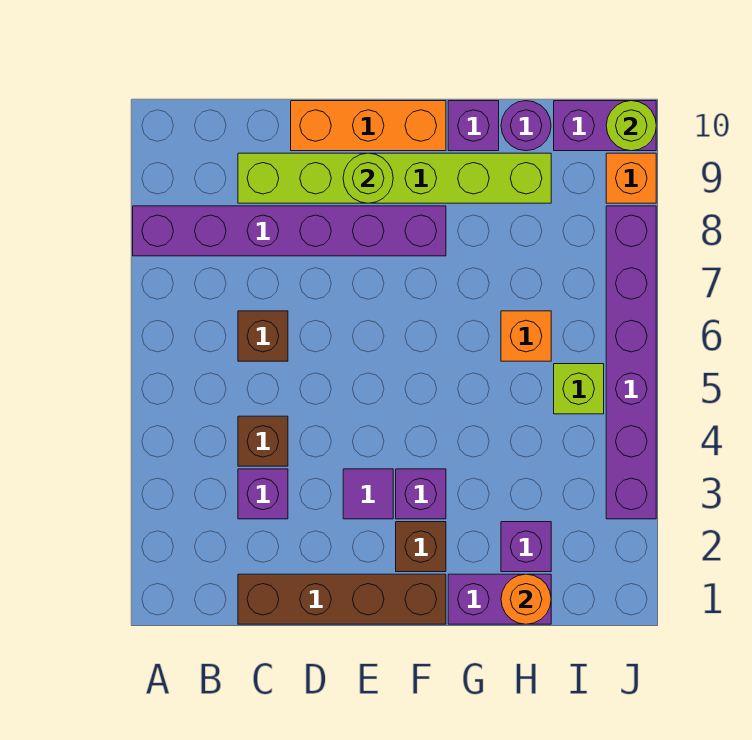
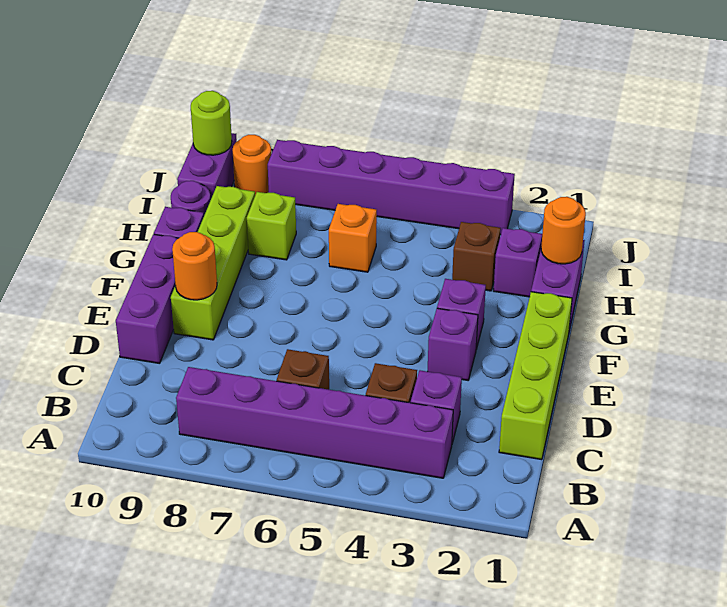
purple brick A8:F8 level 1 -> purple brick B3:B8 level 1
brown brick C1:F1 level 1 -> lime brick C1:F1 level 1
lime brick C9:H9 level 1 -> lime brick E9:H9 level 1
orange brick D10:F10 level 1 -> purple brick D10:F10 level 1
purple tile E3 level 1 -> purple brick E3 level 1
lime round brick E9 level 2 -> orange round brick E9 level 2
brown brick F2 level 1 -> brown brick H3 level 1
lime brick I5 level 1 -> lime brick H8 level 1
orange brick J9 level 1 -> orange round brick J9 level 1

